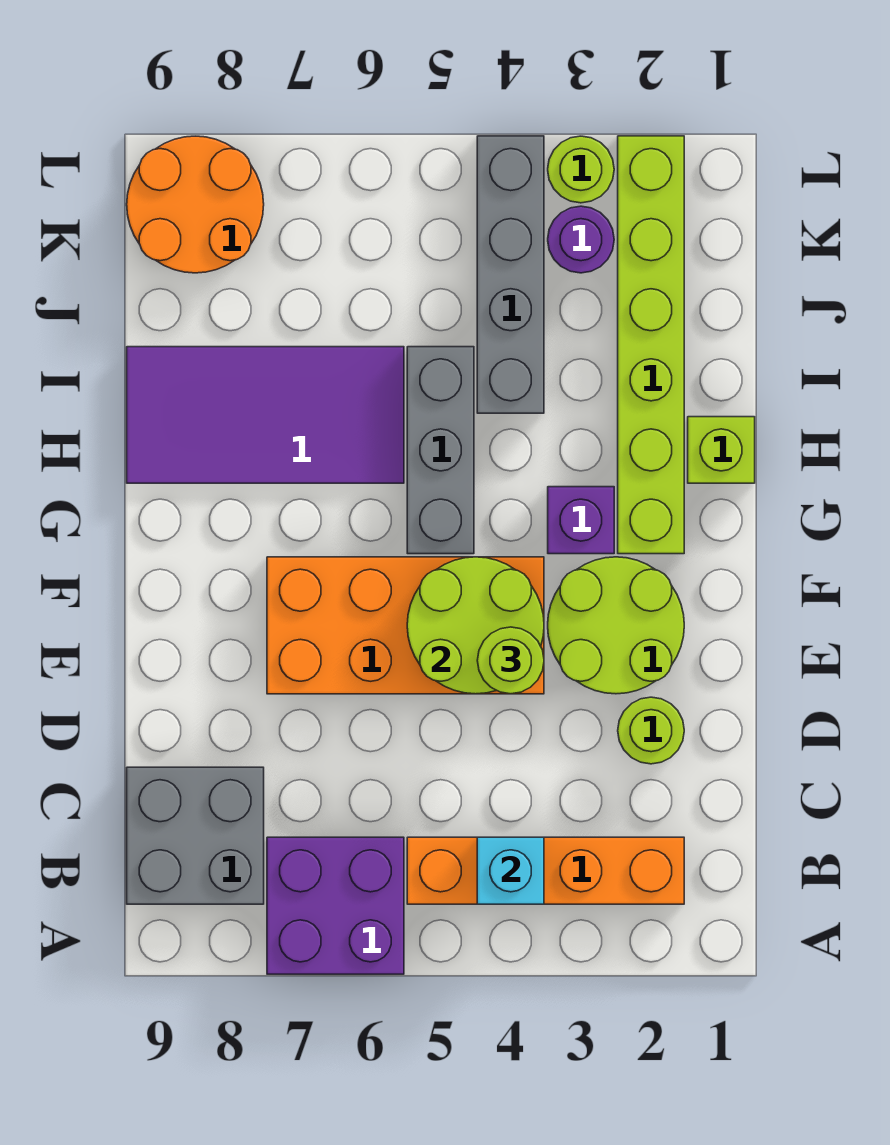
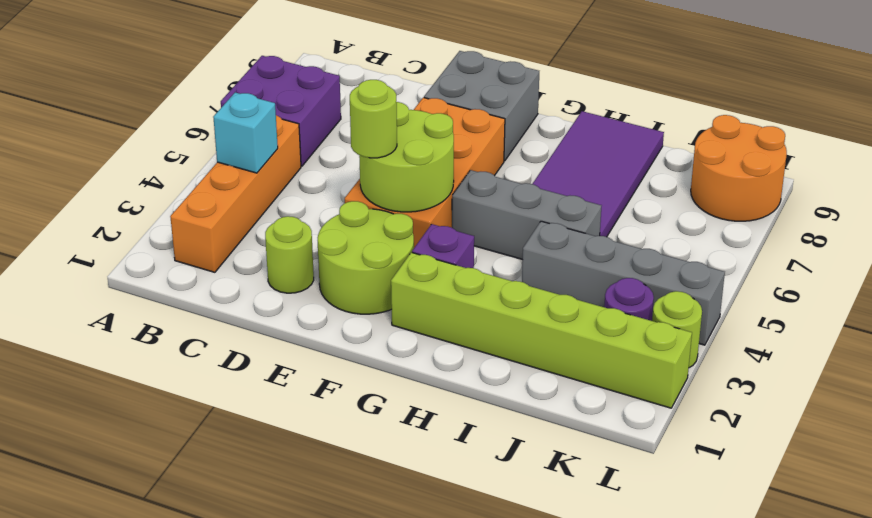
grey brick B8:C9 level 1 -> grey brick E8:F9 level 1
lime brick H1 level 1 -> none

